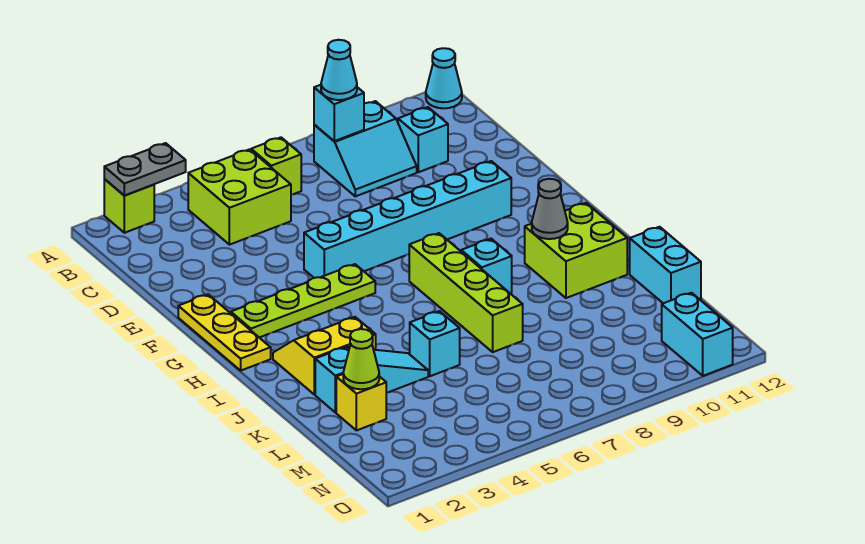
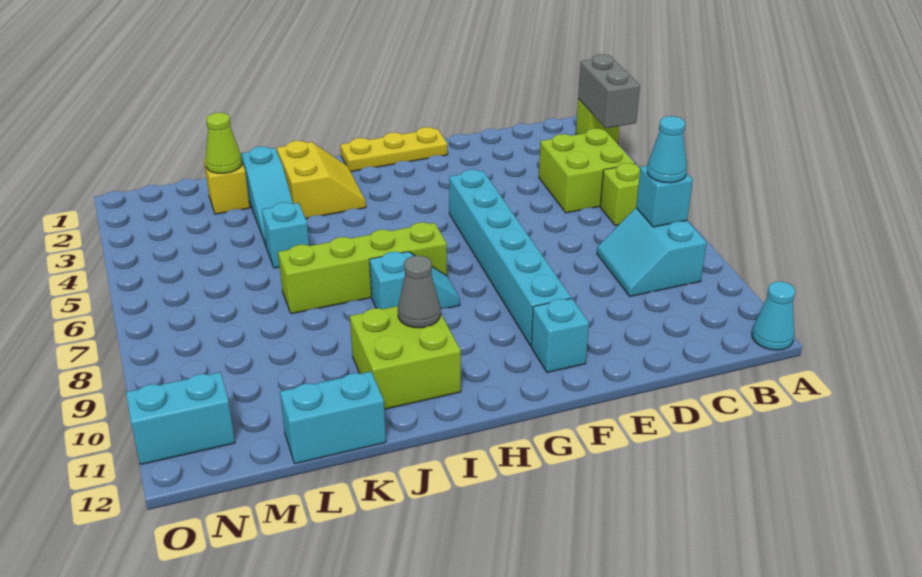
grey plate A2:A3 level 2 -> grey brick A2:A3 level 2
cyan brick C10 level 1 -> cyan brick F11 level 1
lime plate G2:G5 level 1 -> none

